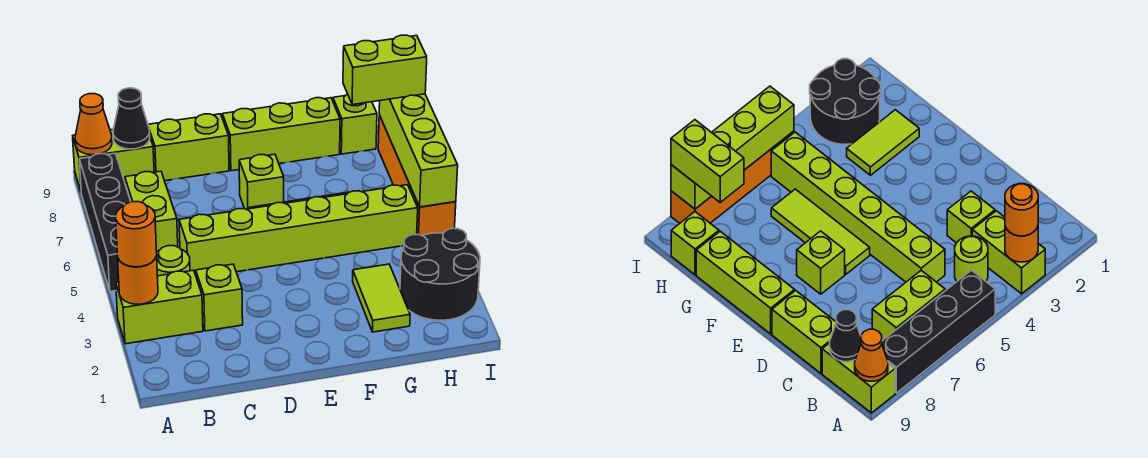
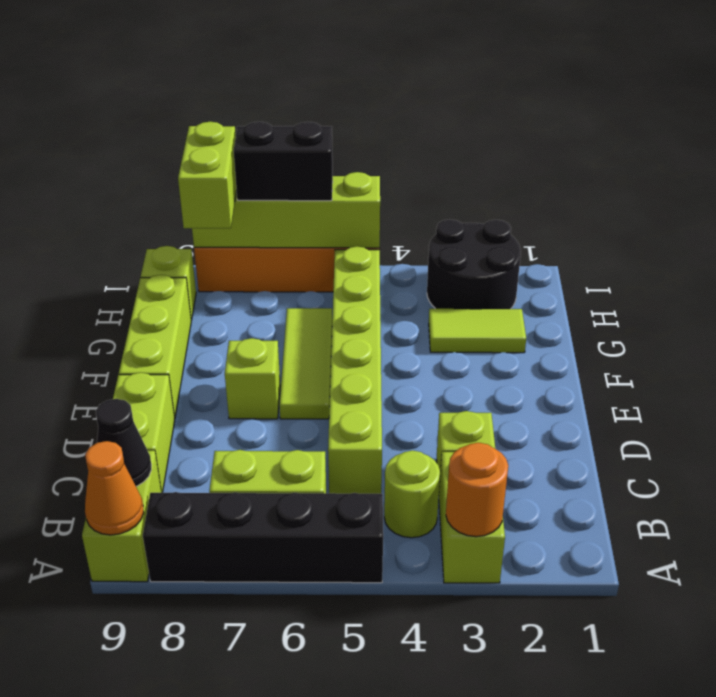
orange round brick A3 level 3 -> none
none -> black brick I6:I7 level 3

